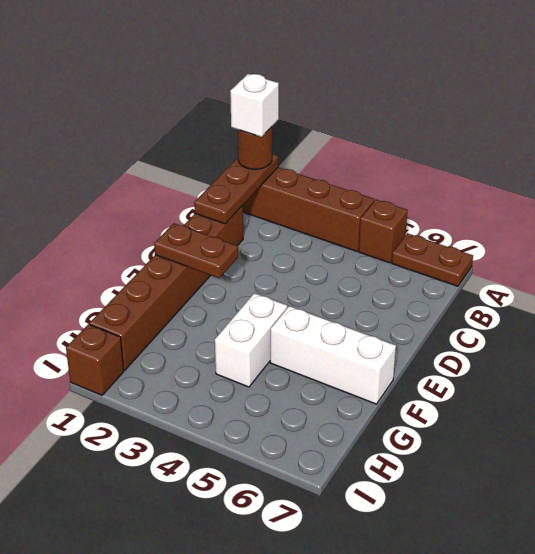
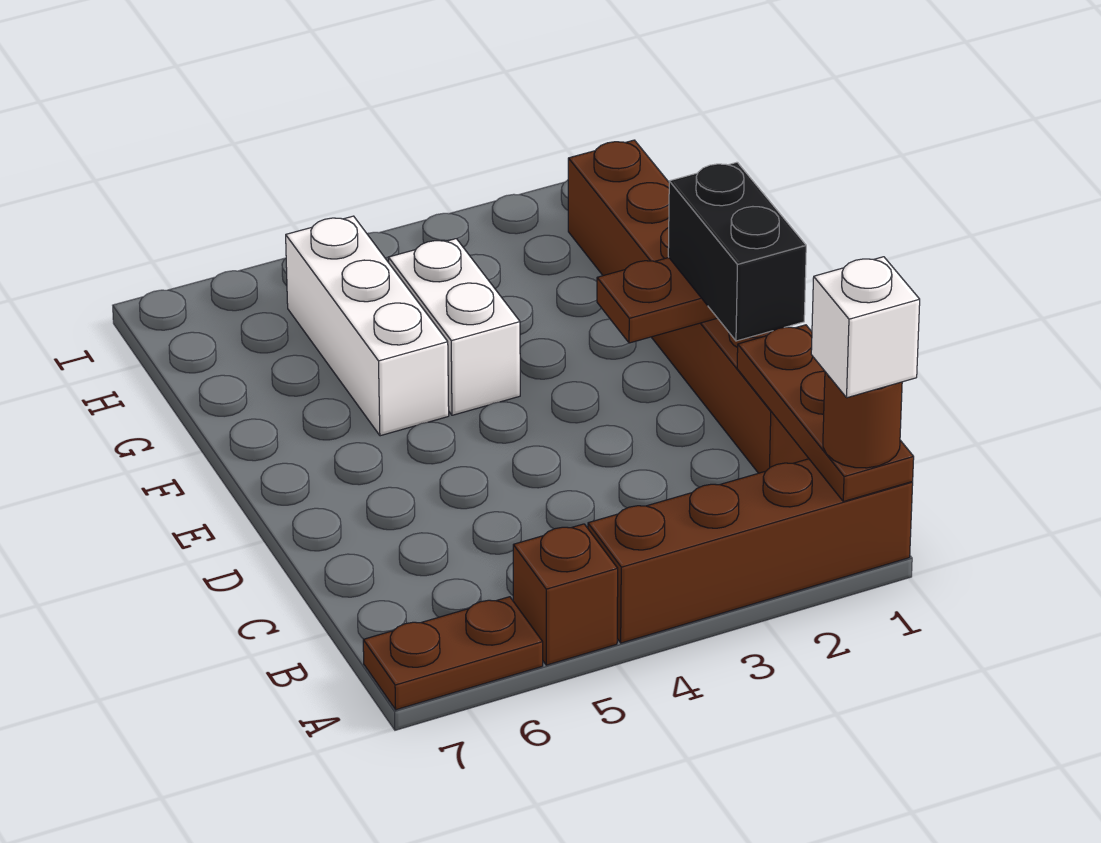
none -> black brick D1:E1 level 3
white brick F5:F7 level 1 -> white brick F5:H5 level 1
brown brick I1 level 1 -> none

